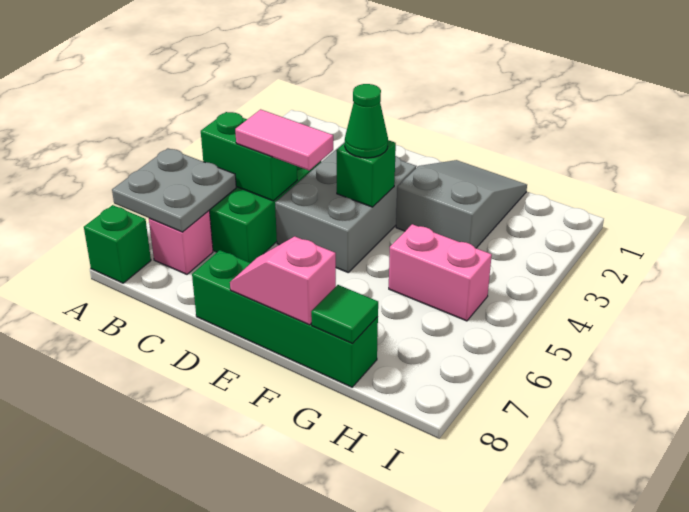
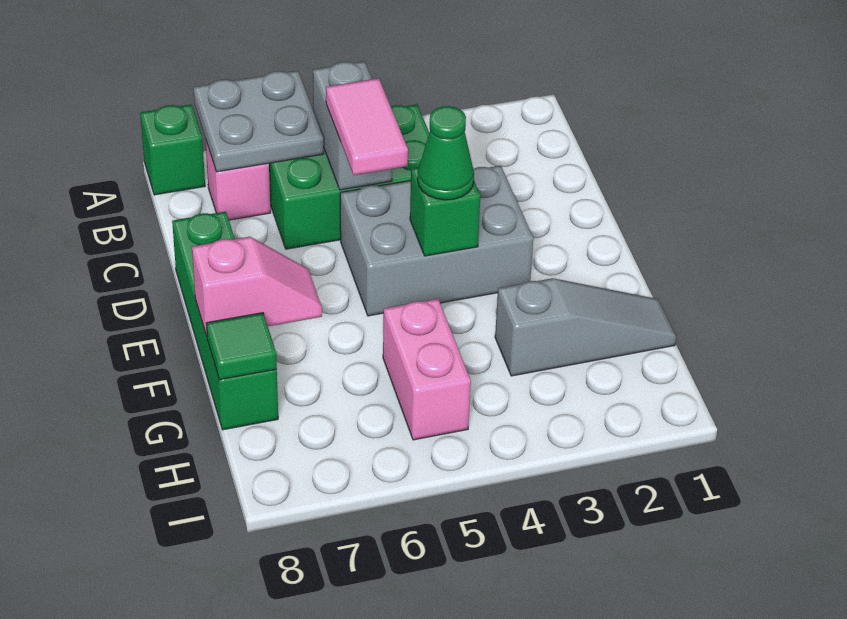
green brick B5:C5 level 2 -> grey brick B5:C5 level 2
pink slope E8:F8 level 2 top F -> pink slope F7:F8 level 2 top 8
grey slope F1:G3 level 1 top 3 -> grey slope G1:G3 level 1 top 3

